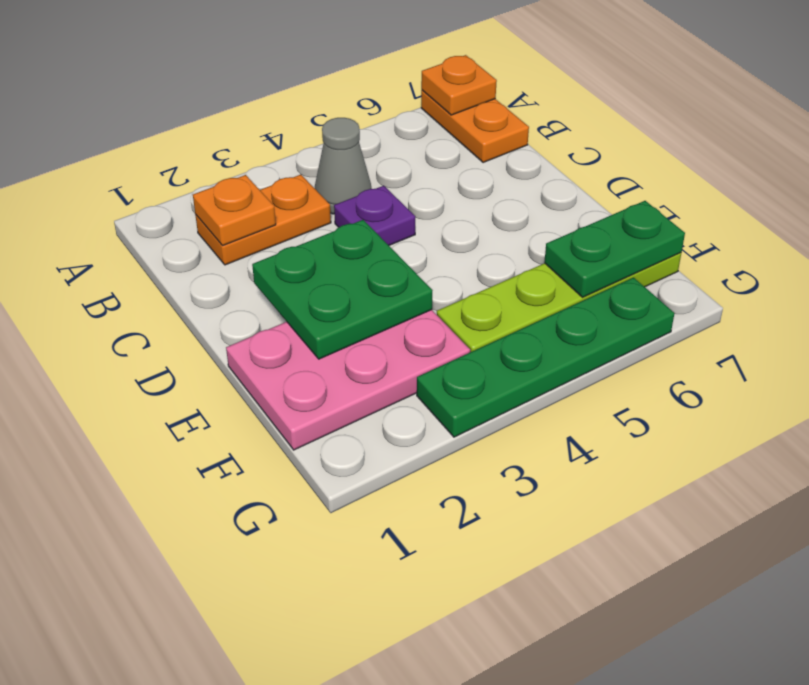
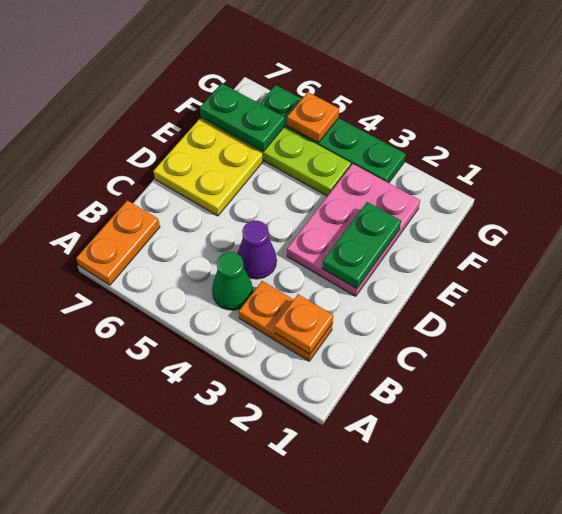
orange plate A7 level 2 -> orange plate G5 level 2
grey cone B4 level 1 -> green cone B4 level 1
purple plate C4 level 1 -> purple cone C4 level 1
green plate D2:E3 level 2 -> green plate D2:E2 level 2
none -> yellow plate D6:E7 level 1
pink plate E1:F3 level 1 -> pink plate D2:F3 level 1

